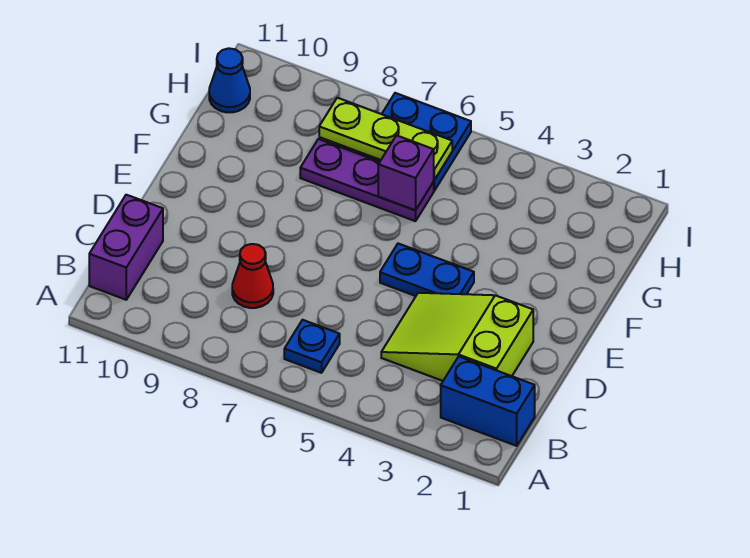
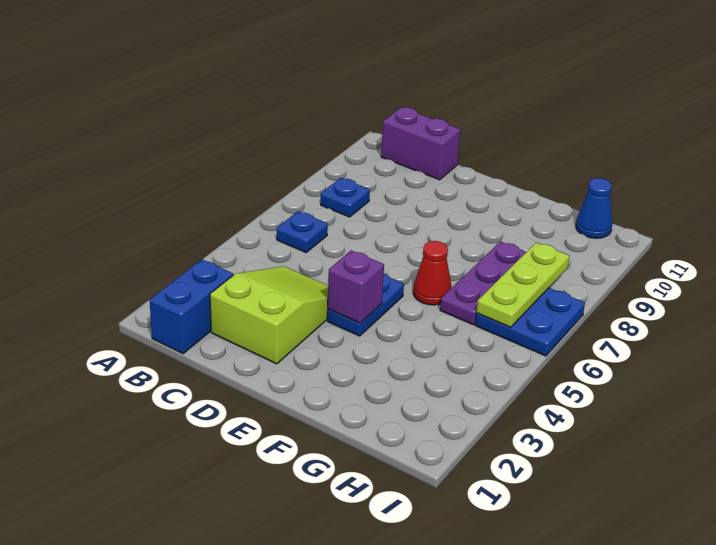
none -> blue plate B8 level 1
red cone C8 level 1 -> red cone F6 level 1
purple brick G6 level 2 -> purple brick E4 level 2

